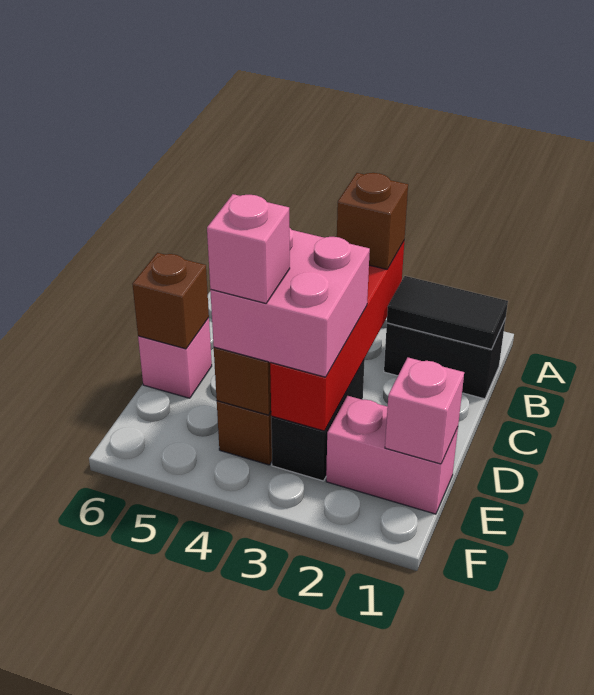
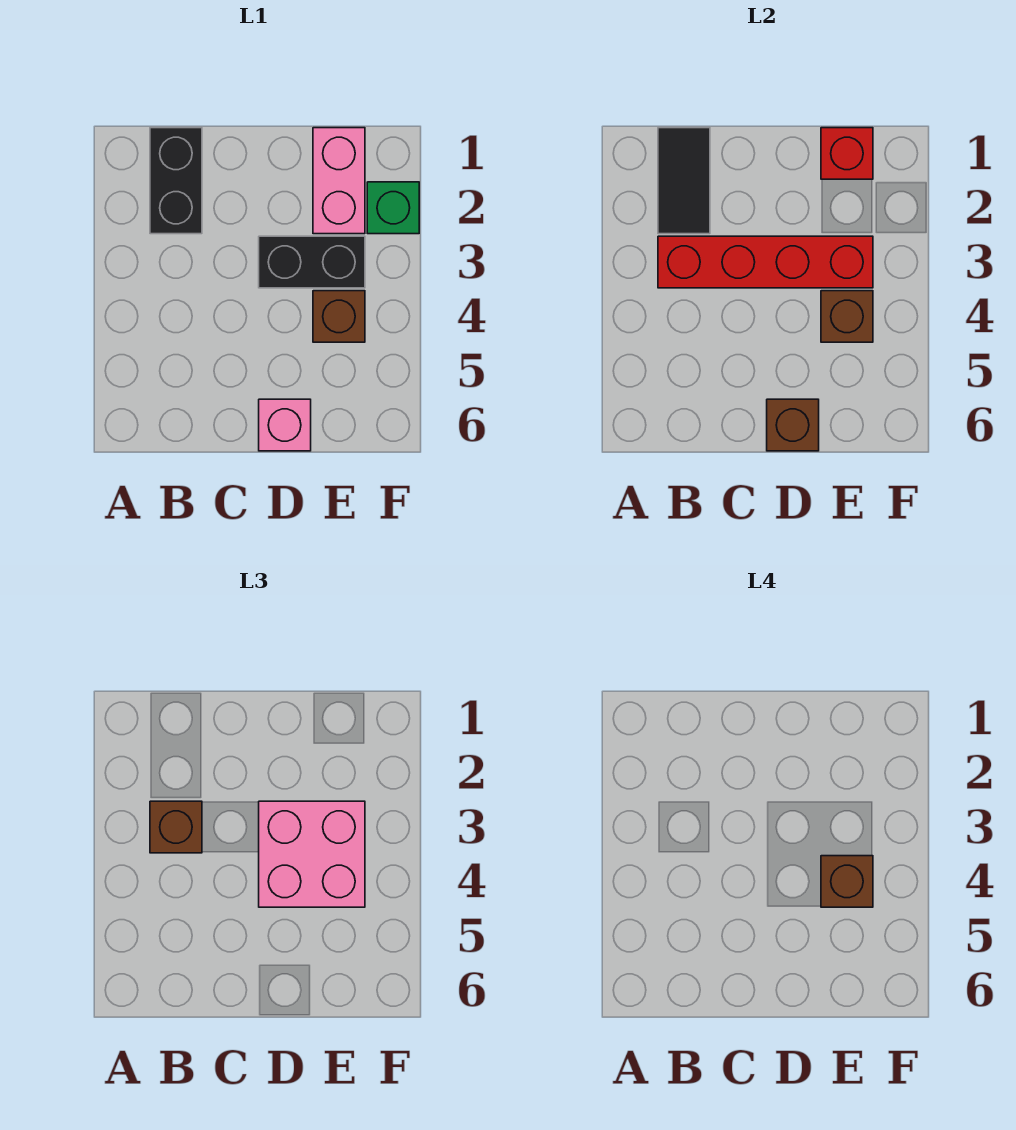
pink brick E1 level 2 -> red brick E1 level 2
pink brick E4 level 4 -> brown brick E4 level 4
none -> green brick F2 level 1

